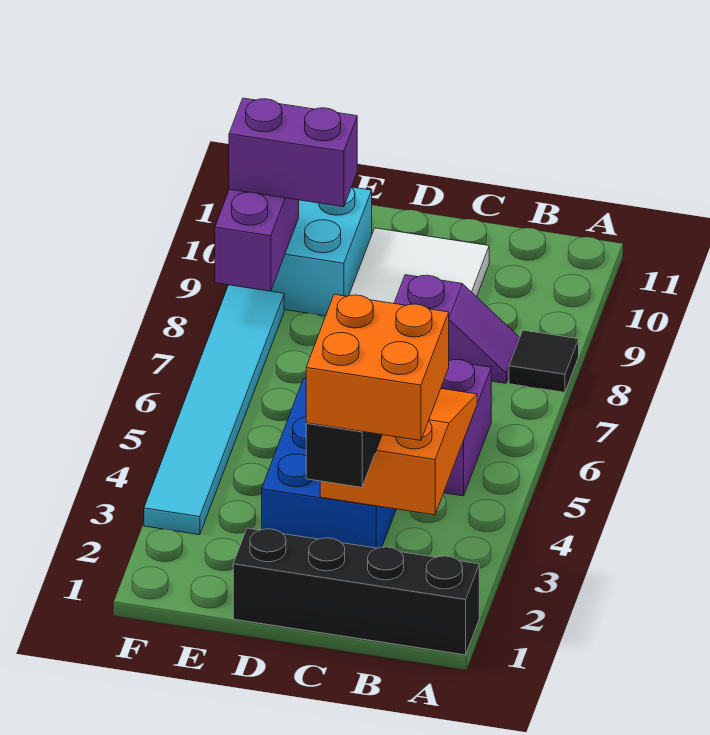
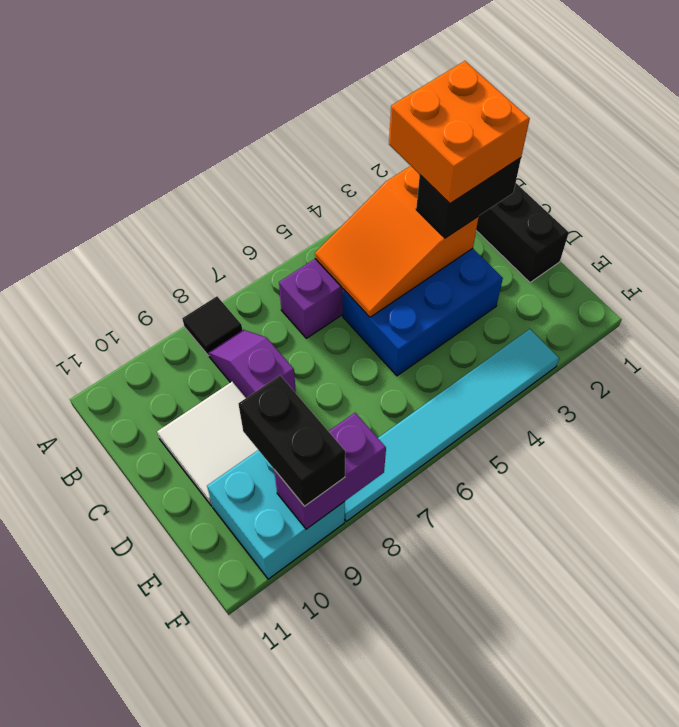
purple brick E9:F9 level 3 -> black brick E9:F9 level 3

